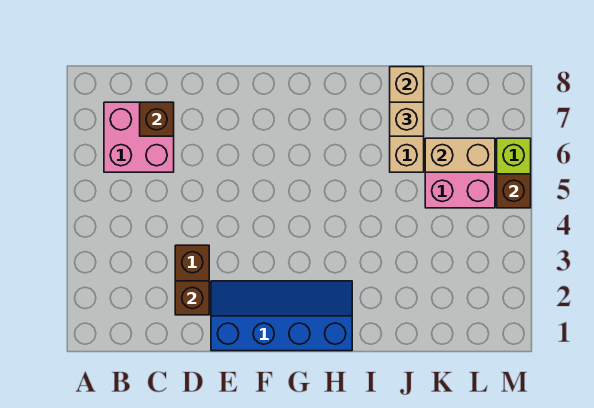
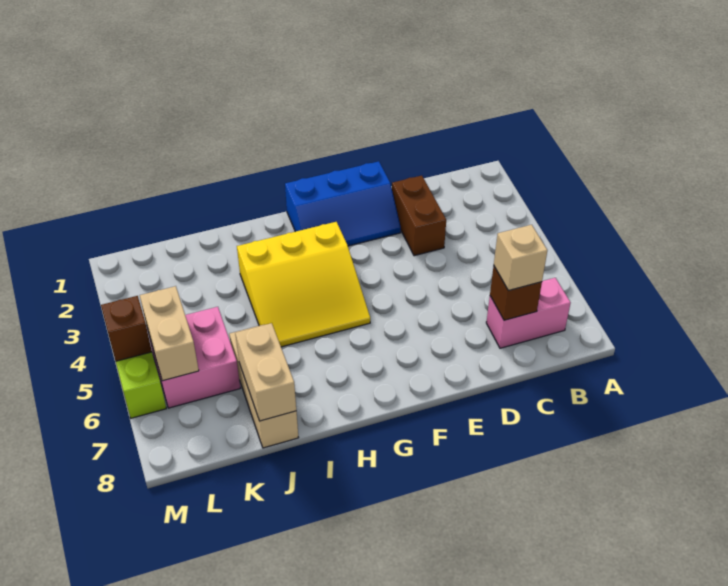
pink brick B6:C7 level 1 -> pink brick B7:C7 level 1
brown brick D2 level 2 -> none
blue slope E1:H2 level 1 top 1 -> blue slope E1:G2 level 1 top 1
none -> yellow slope G3:I5 level 1 top 3
tan brick J7 level 3 -> tan brick C7 level 3
tan brick K6:L6 level 2 -> tan brick L5:L6 level 2

